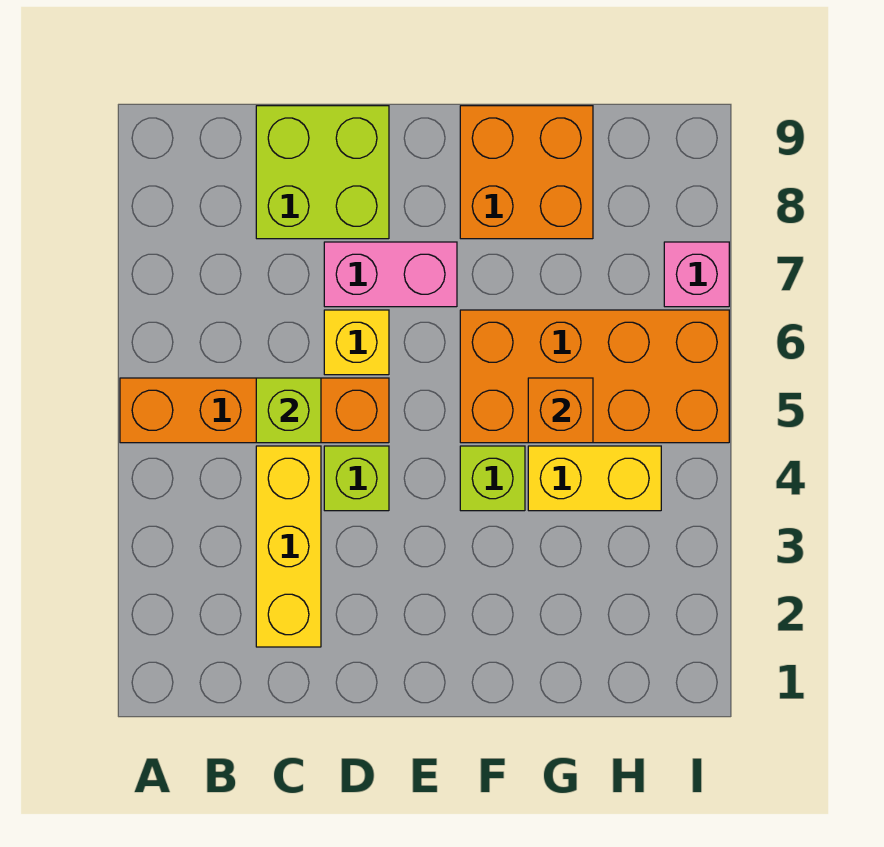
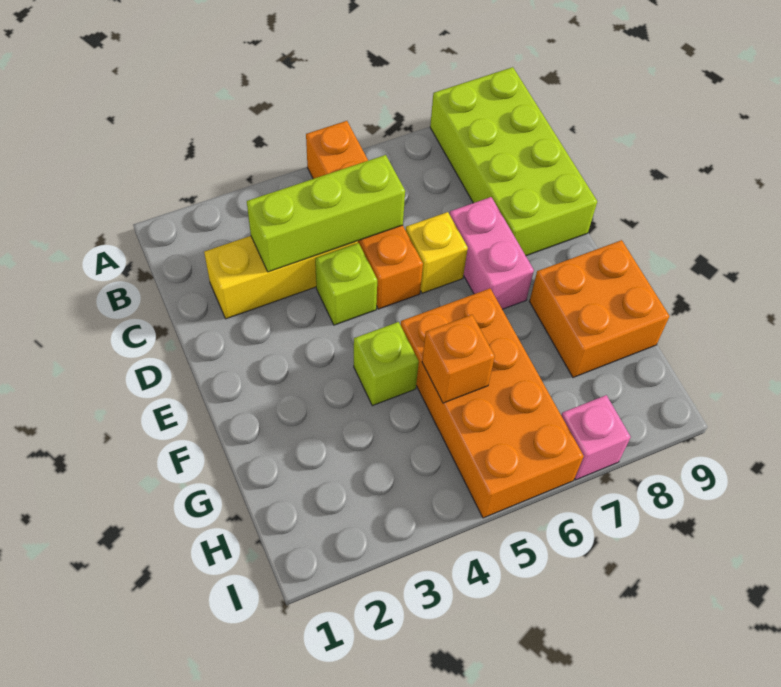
lime brick C5 level 2 -> lime brick C3:C5 level 2
lime brick C8:D9 level 1 -> lime brick A8:D9 level 1
yellow brick G4:H4 level 1 -> none

